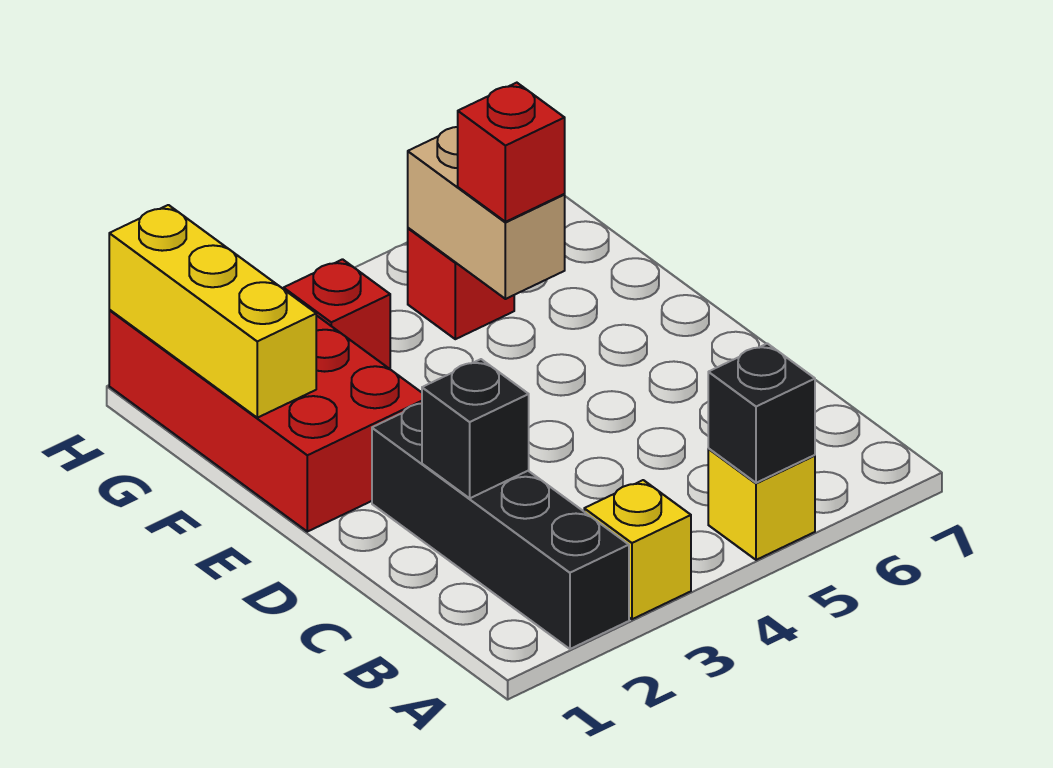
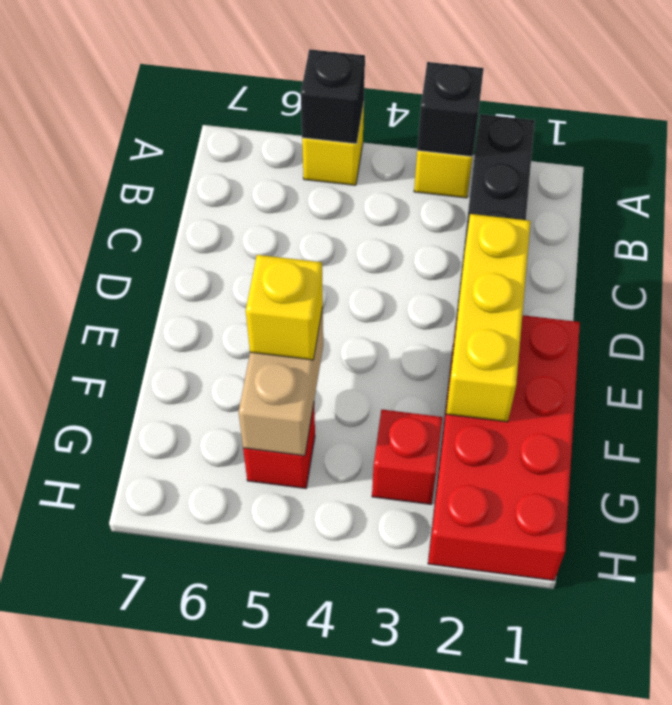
black brick C2 level 2 -> black brick A3 level 2
yellow brick F1:H1 level 2 -> yellow brick D2:F2 level 2
red brick F5 level 3 -> yellow brick F5 level 3

